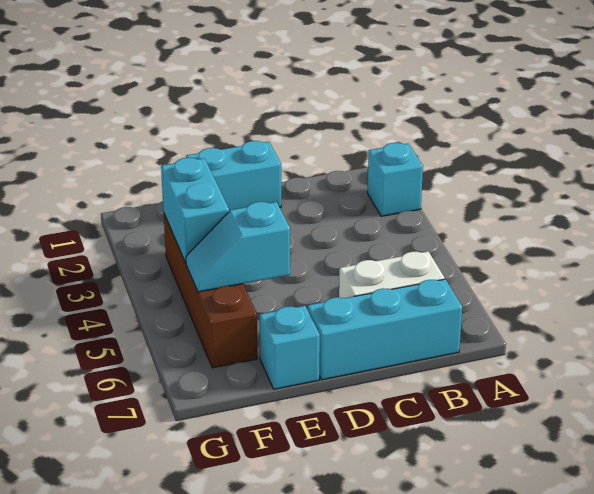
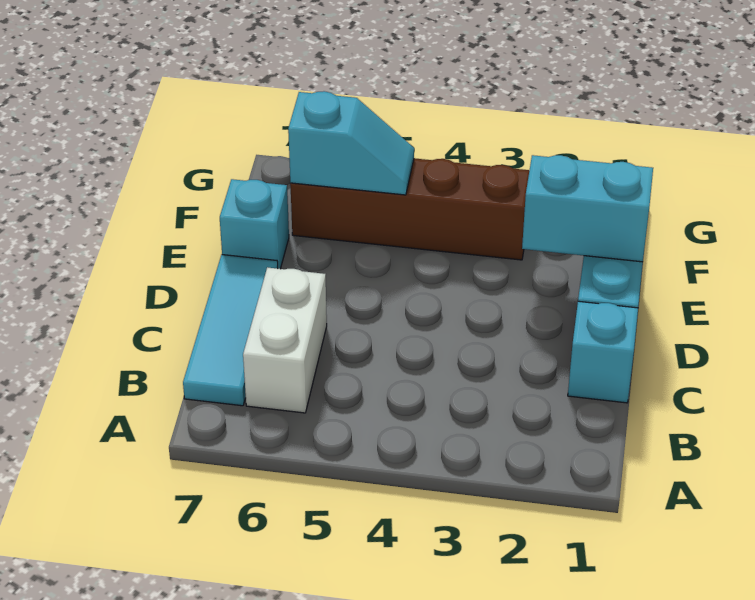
cyan brick A2 level 1 -> cyan brick C1 level 1
cyan brick B7:D7 level 1 -> cyan tile B7:D7 level 1
cyan slope E5:F5 level 2 top E -> cyan slope F5:F6 level 2 top 6
cyan brick F3:F4 level 2 -> cyan brick E1:E2 level 2

